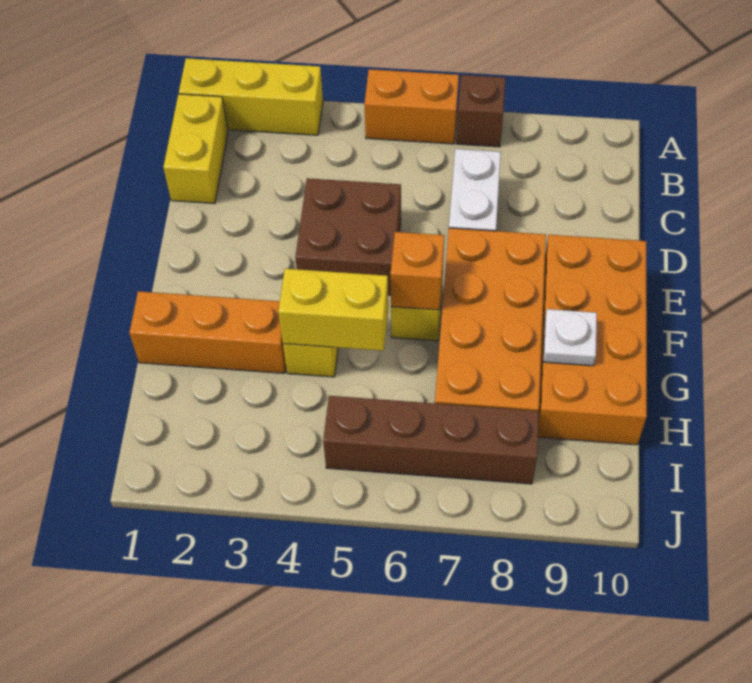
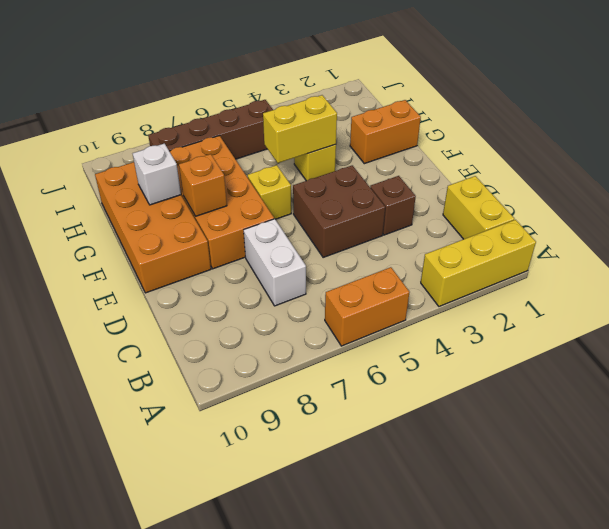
brown brick A7 level 1 -> brown brick D3 level 1
orange brick F6 level 2 -> orange brick F8 level 2
orange brick G1:G3 level 1 -> orange brick G1:G2 level 1
white plate G9 level 2 -> white brick G9 level 2

